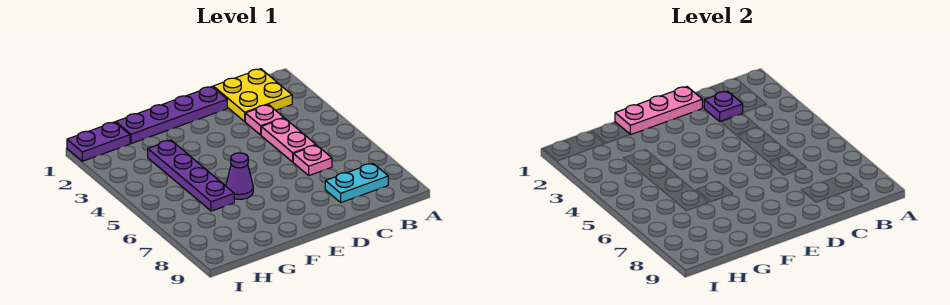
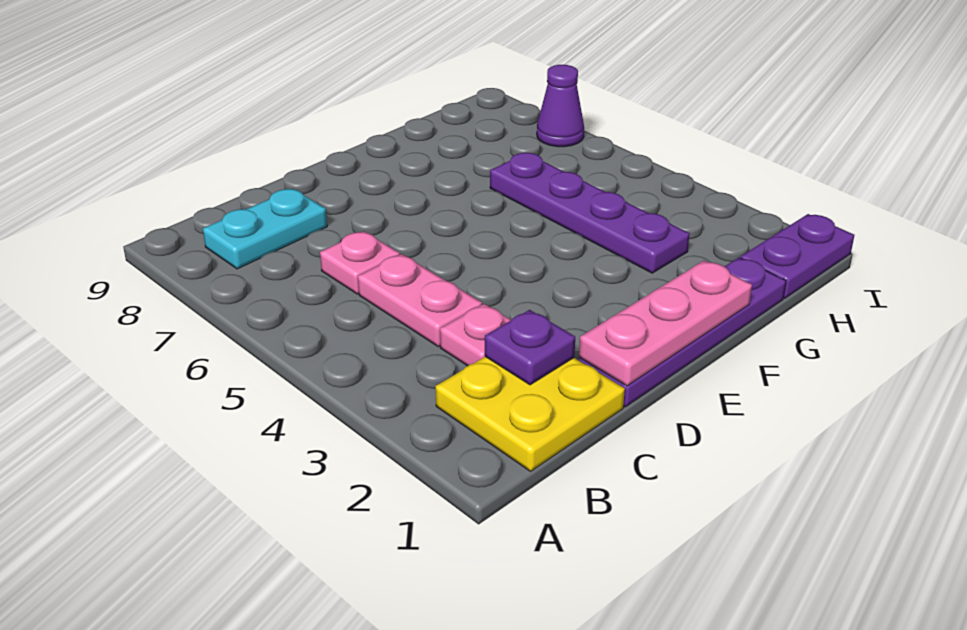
purple cone F6 level 1 -> purple cone I7 level 1

